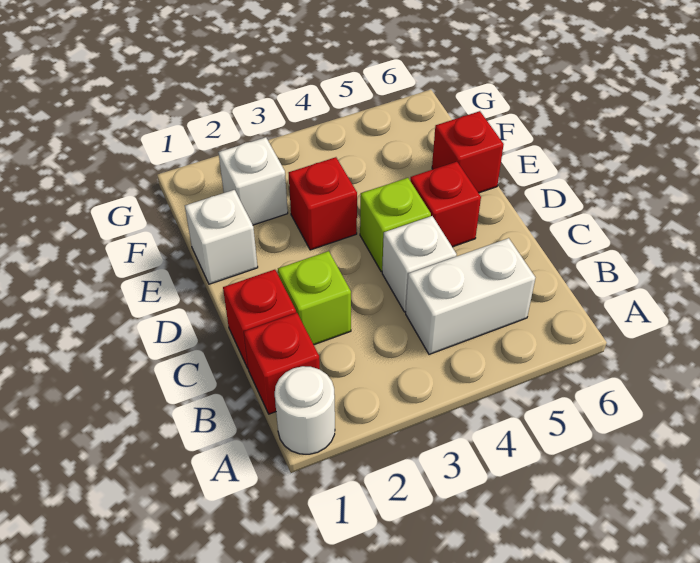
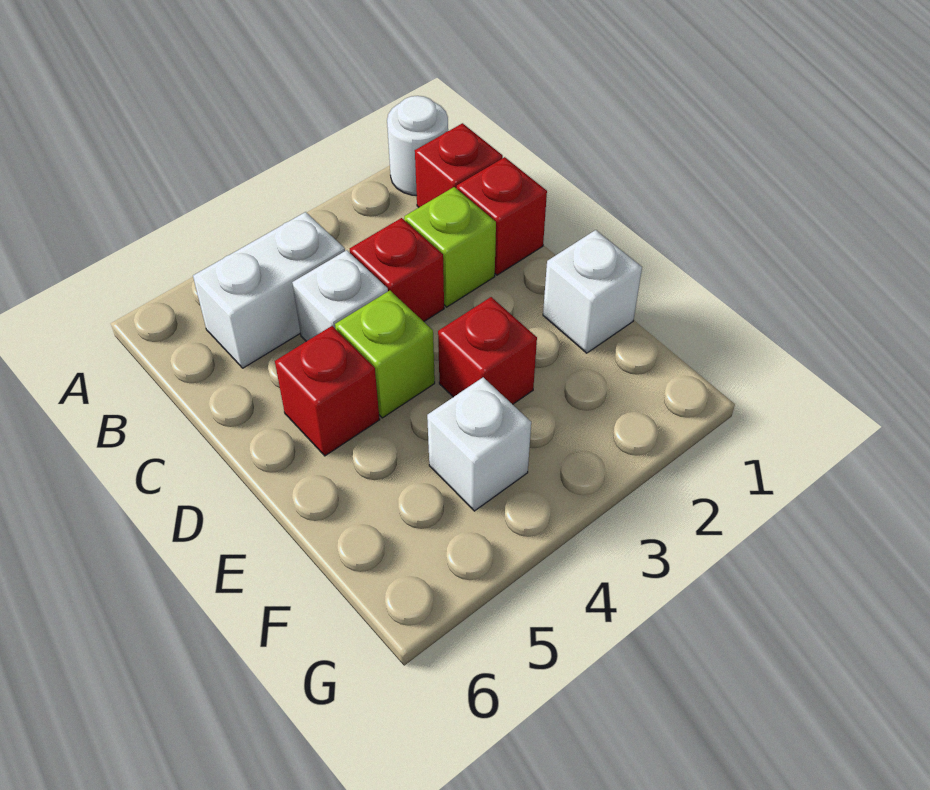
red brick E6 level 1 -> red brick C3 level 1
white brick F2 level 1 -> white brick F4 level 1

